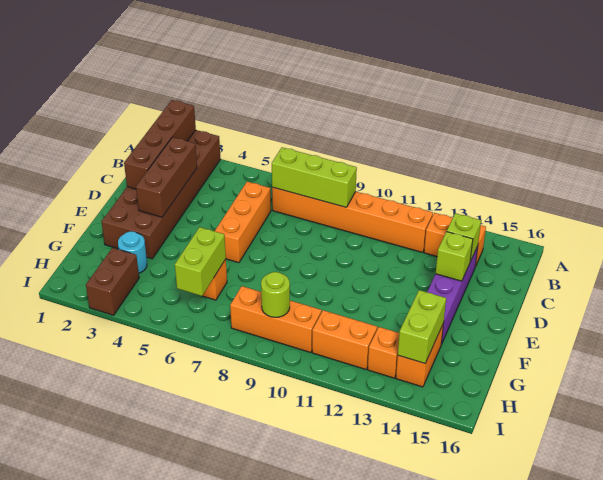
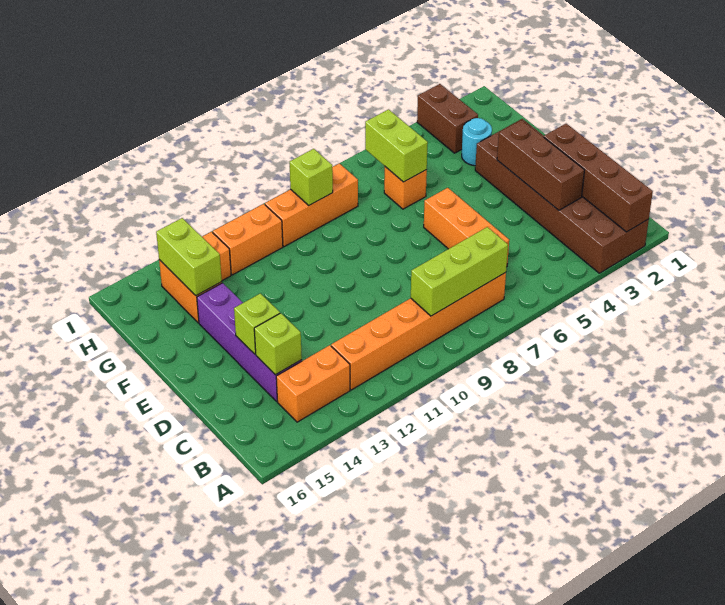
lime round brick H9 level 2 -> lime brick H9 level 2

